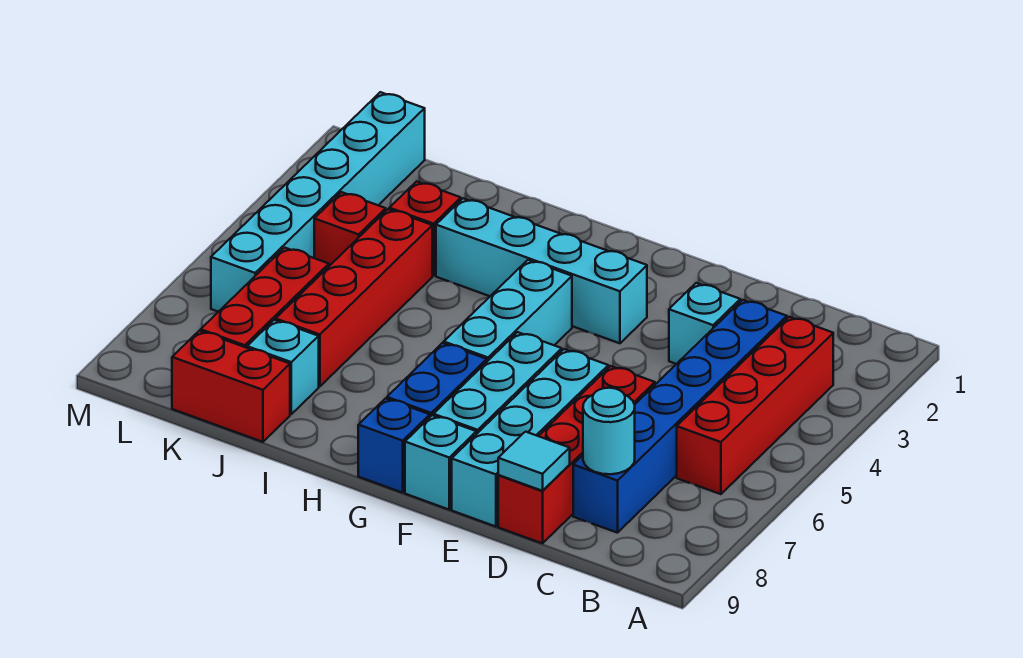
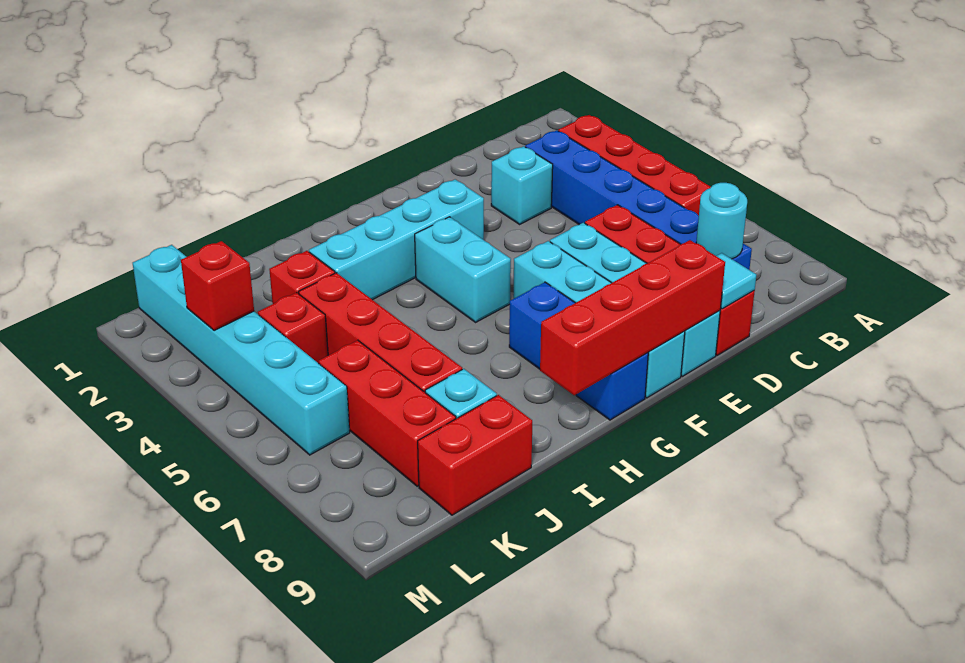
none -> red brick E9:H9 level 2
cyan brick G4:G6 level 1 -> cyan brick G4:G5 level 1
none -> red brick L3 level 2

